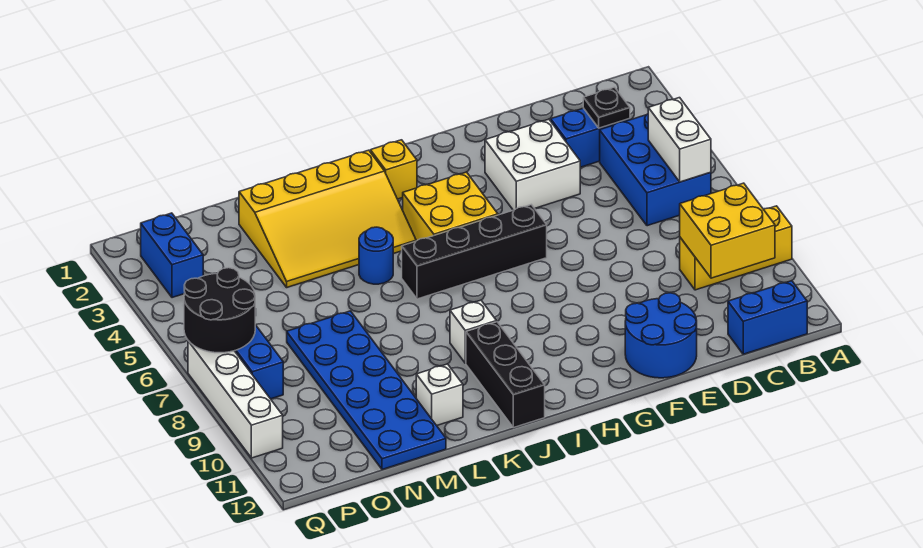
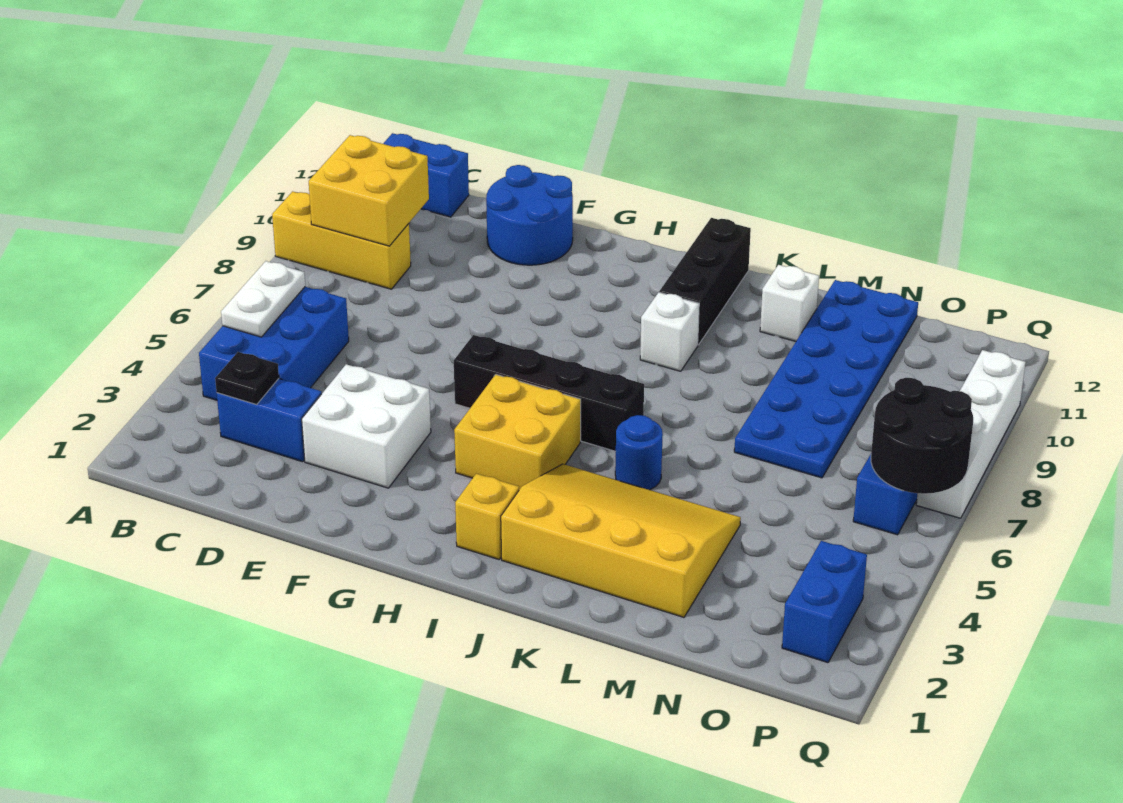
white brick B5:B6 level 2 -> white plate B5:B6 level 2

